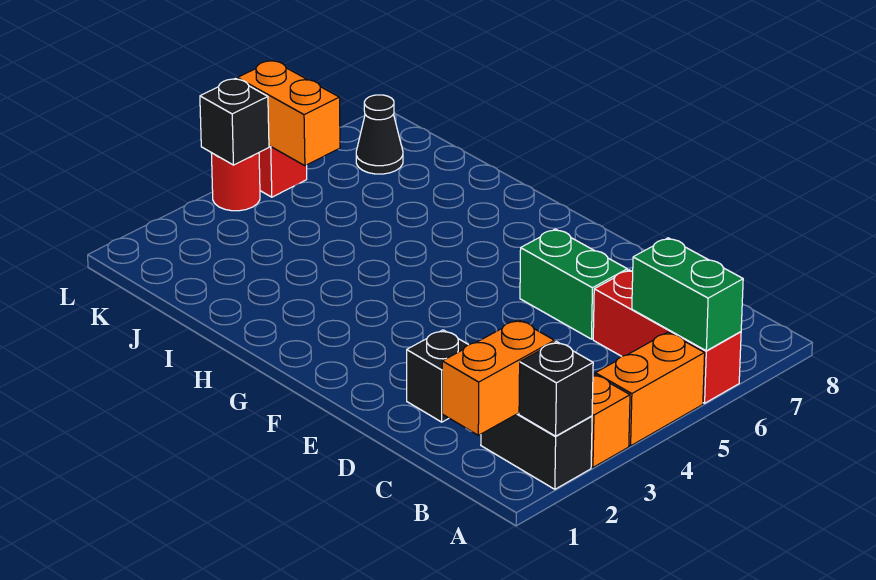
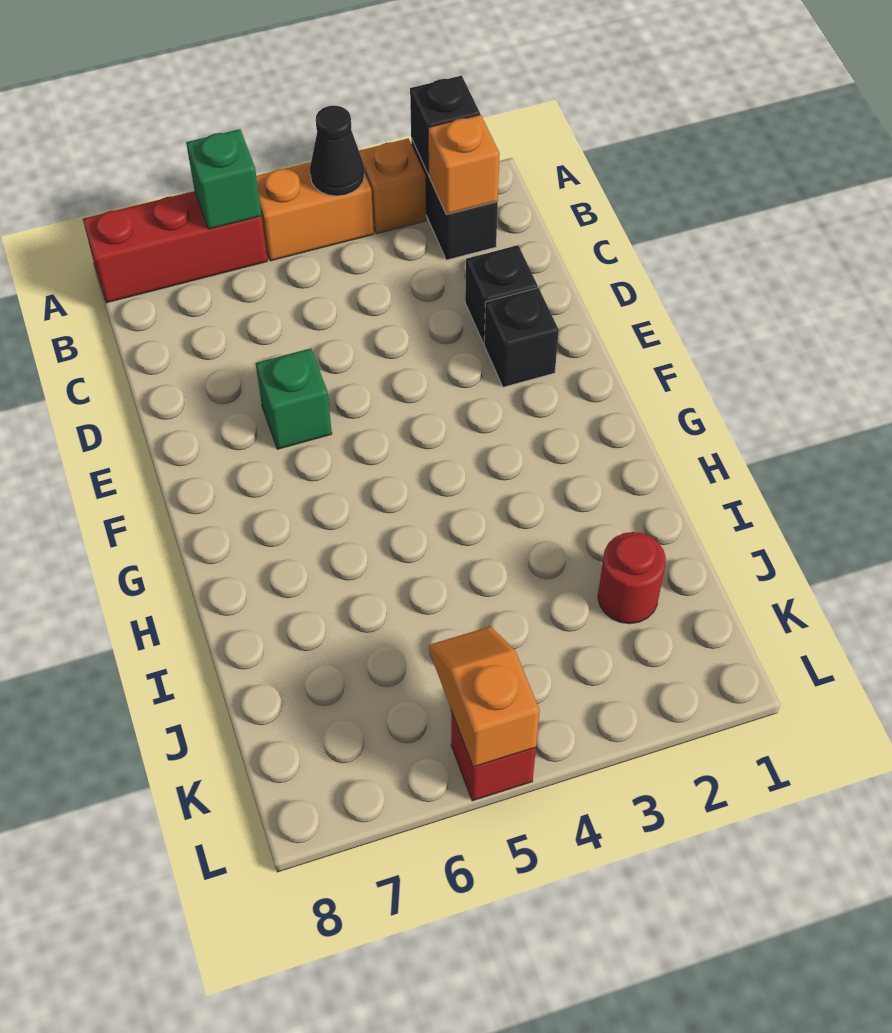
red brick A6:C6 level 1 -> red brick A6:A8 level 1
green brick A6:B6 level 2 -> green brick A6 level 2
orange brick B1:B2 level 2 -> orange brick B2 level 2
green brick D6:E6 level 1 -> green brick E6 level 1
orange brick K5:L5 level 2 -> orange slope K5:L5 level 2 top L
black cone K7 level 1 -> black cone A4 level 2
red round brick L4 level 1 -> red round brick J2 level 1
black brick L4 level 2 -> black brick E2 level 1

